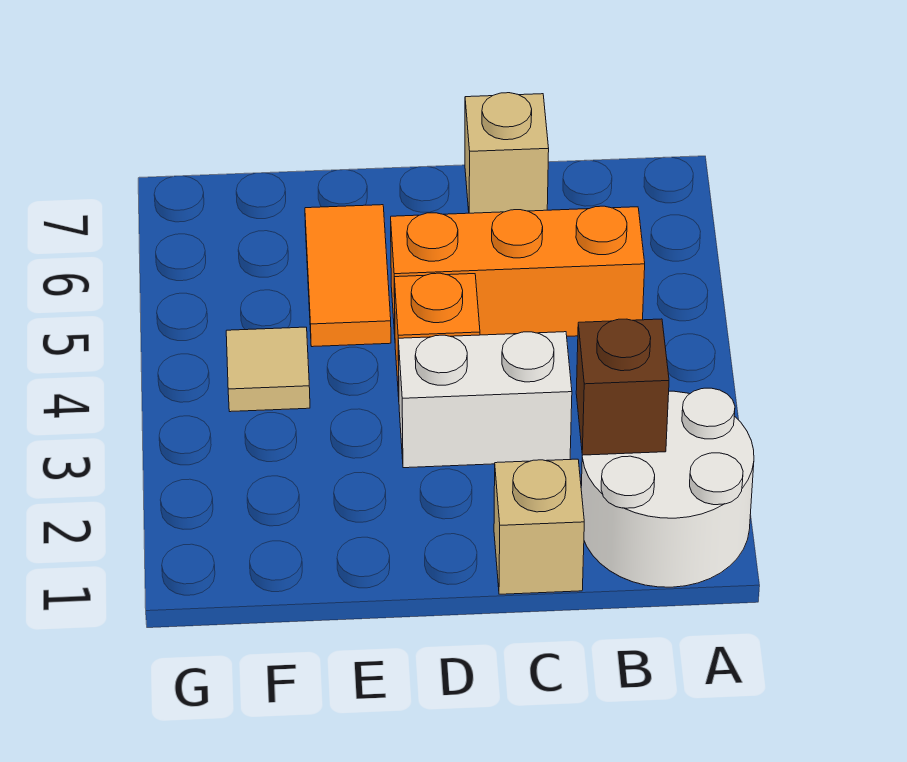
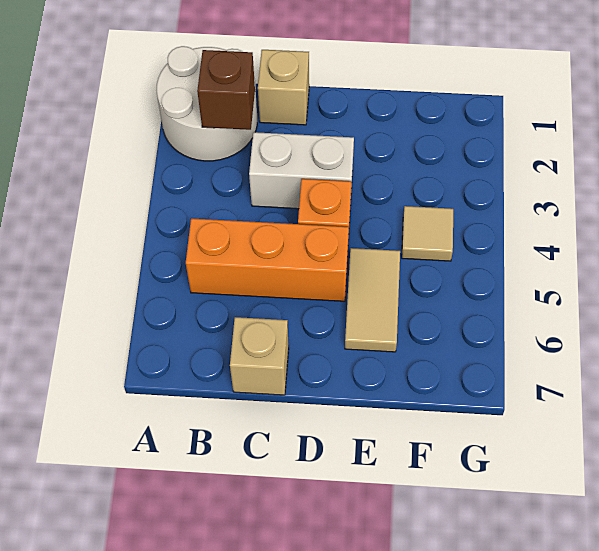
orange tile E5:E6 level 1 -> tan tile E5:E6 level 1

